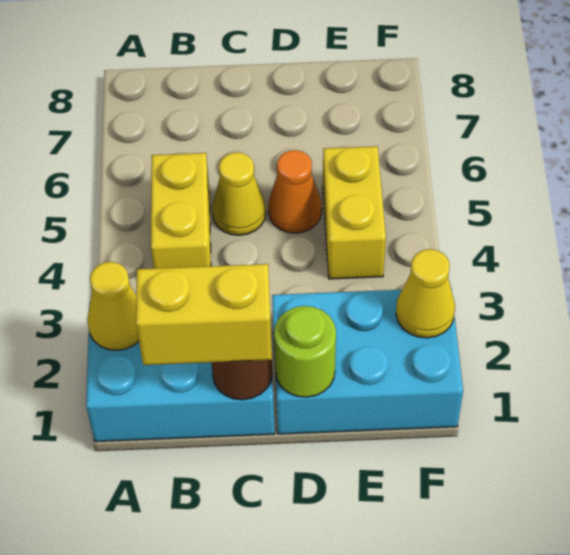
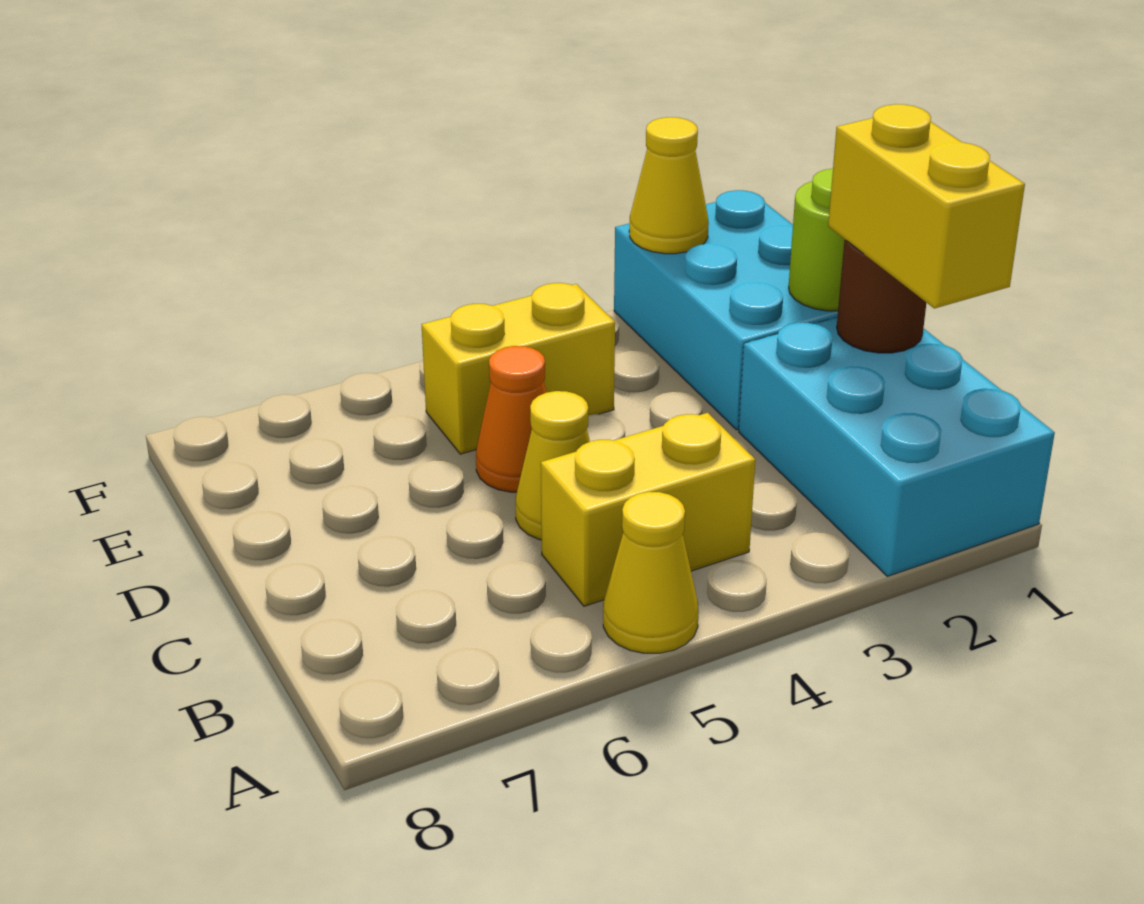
yellow cone A2 level 2 -> yellow cone A5 level 1

